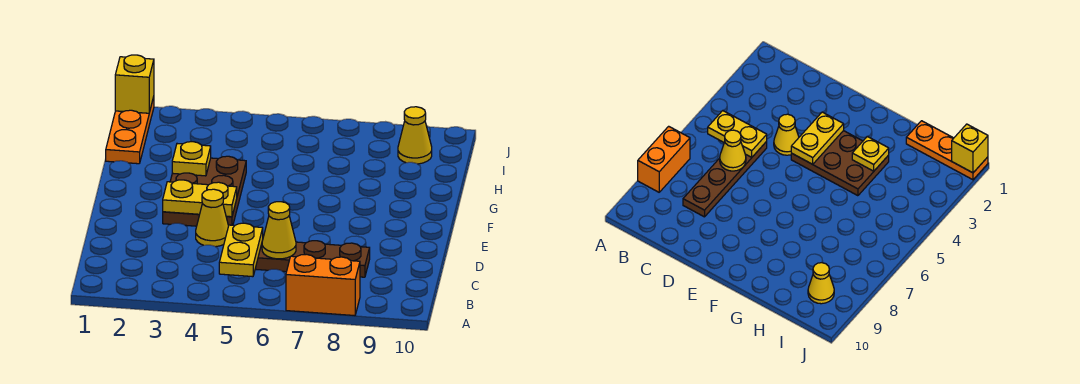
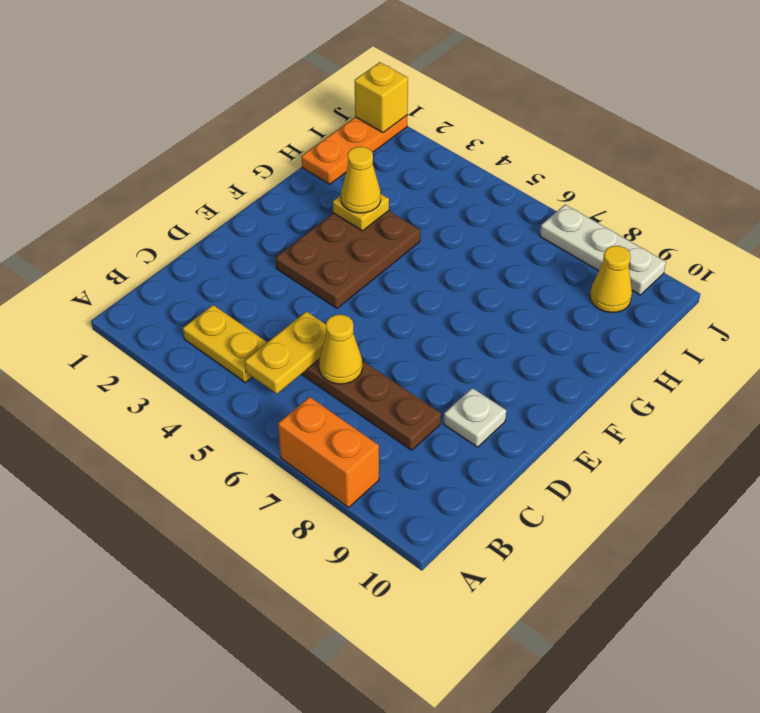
yellow cone D4 level 1 -> yellow cone G3 level 3
none -> white plate D9 level 1
yellow plate E3:E4 level 2 -> yellow plate B3:B4 level 1
none -> white plate J7:J9 level 1

